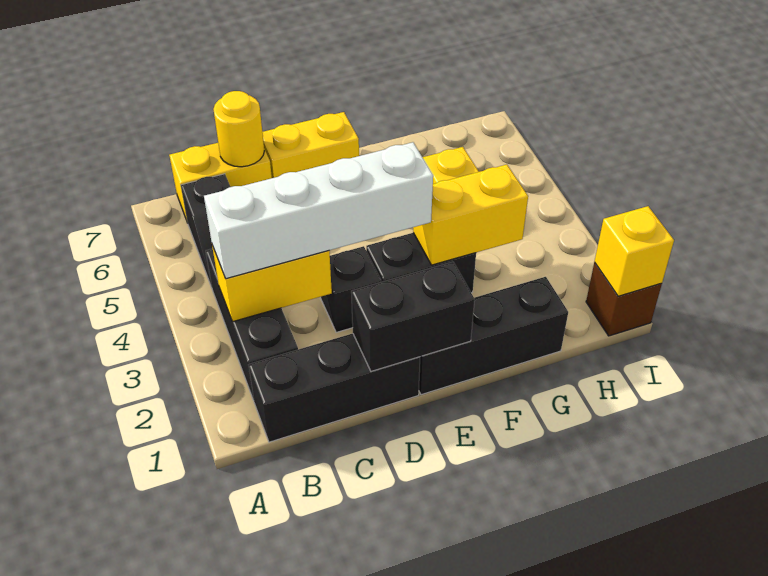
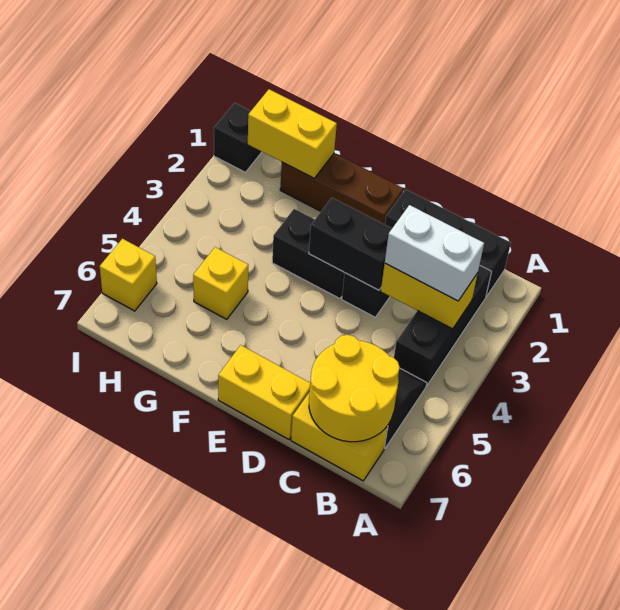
white brick B3:E3 level 3 -> white brick B3:C3 level 3
yellow round brick C7 level 2 -> yellow round brick B6:C7 level 2
black brick D1:E1 level 2 -> black brick D3:E3 level 2
black brick E1:G1 level 1 -> brown brick E1:G1 level 1
yellow brick F3:G3 level 2 -> yellow brick G1:H1 level 2
brown brick I1 level 1 -> black brick I1 level 1
yellow brick I1 level 2 -> yellow brick I6 level 1

